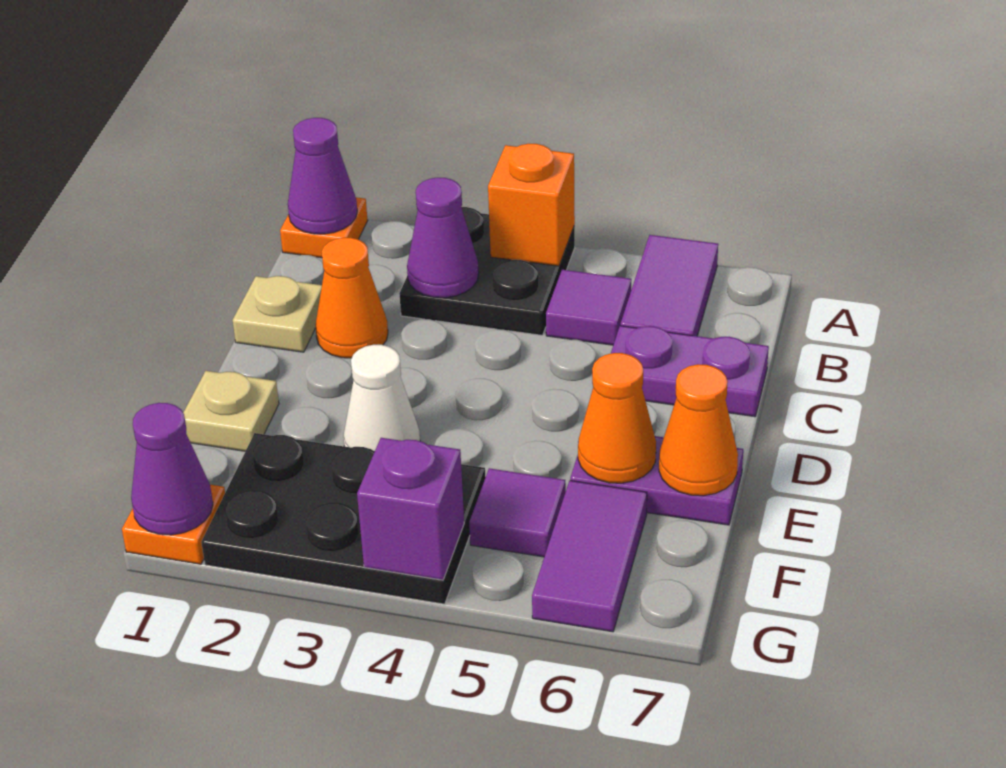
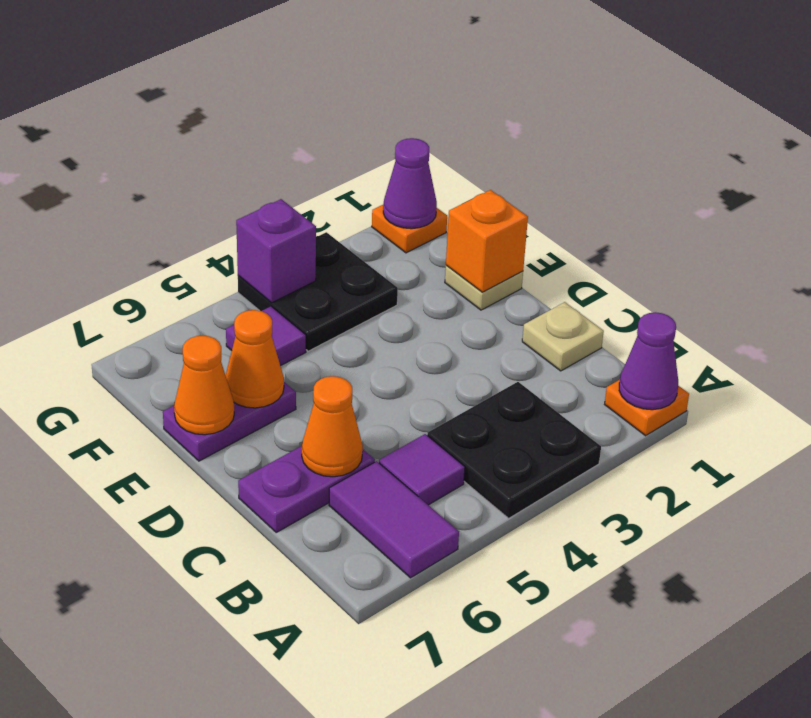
orange brick A4 level 2 -> orange brick E1 level 2
purple cone B3 level 2 -> none
orange cone C2 level 1 -> orange cone C6 level 2
white cone E3 level 1 -> none
black plate F2:G4 level 1 -> black plate F3:G4 level 1
purple tile F6:G6 level 1 -> none

